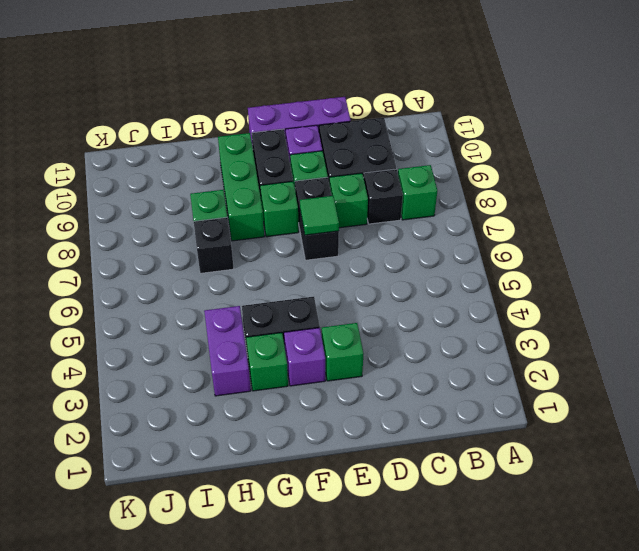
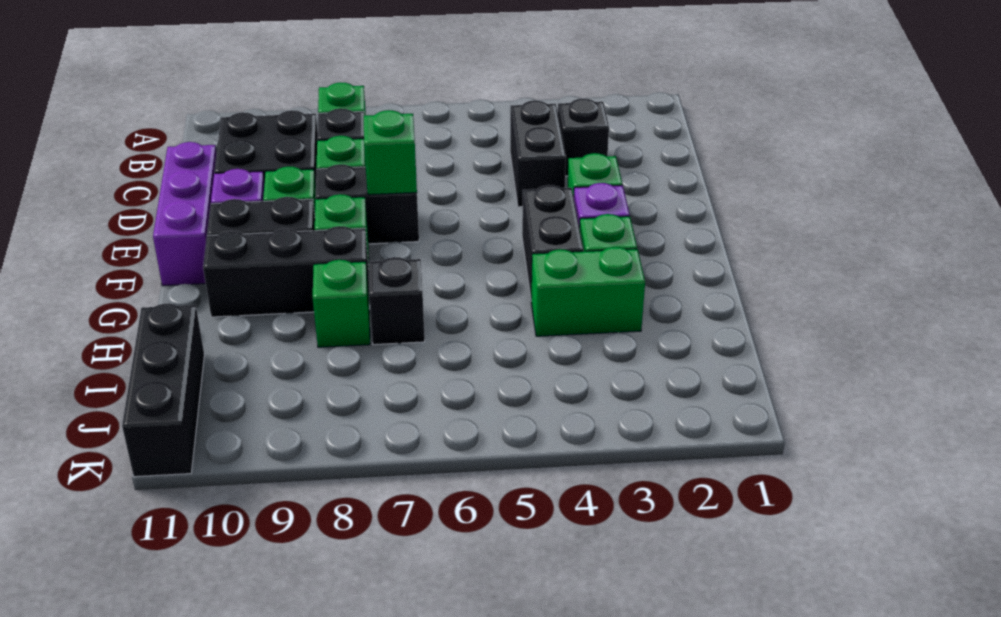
none -> black brick C3 level 1
none -> black brick C4:D4 level 1
green tile E7 level 2 -> green brick E7 level 2
green brick G8:G10 level 1 -> black brick G8:G10 level 1
purple brick H3:H4 level 1 -> green brick H3:H4 level 1
none -> black brick I11:K11 level 1

